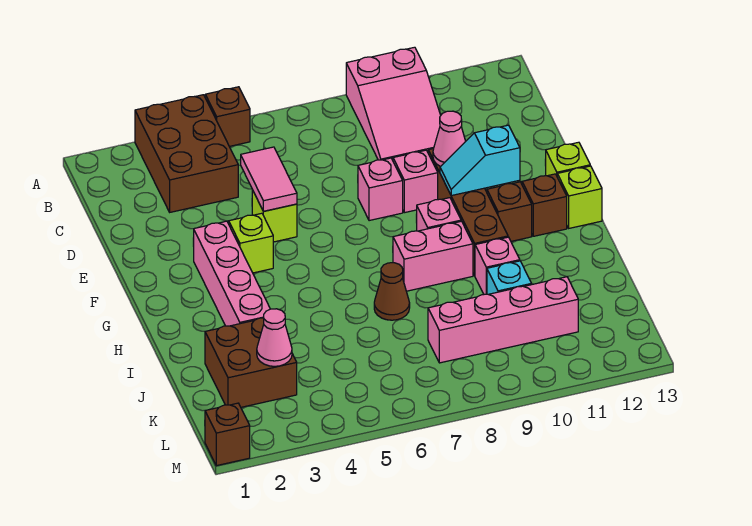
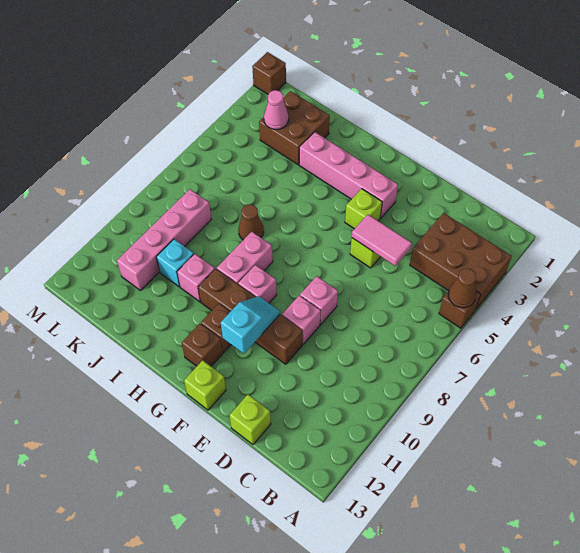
none -> brown cone A5 level 2
pink slope A9:C10 level 1 top A -> none
pink cone E10 level 2 -> none
lime brick G13 level 1 -> lime brick D13 level 1

